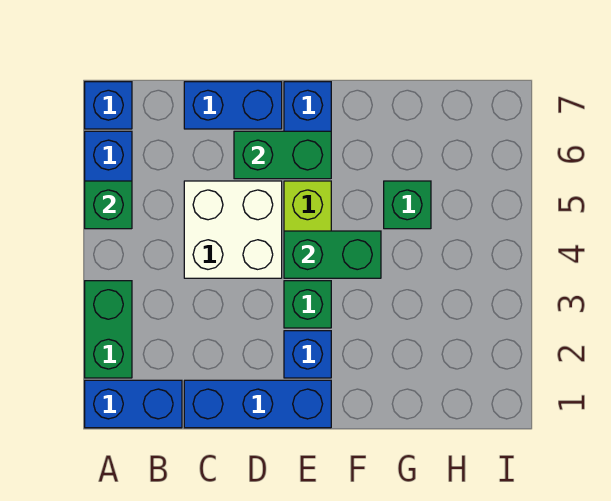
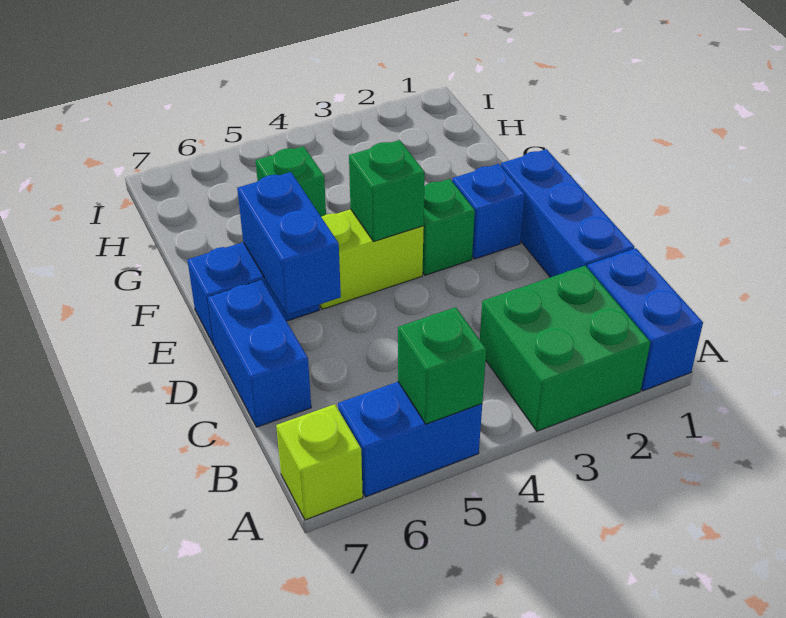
green brick A2:A3 level 1 -> green brick A2:B3 level 1
blue brick A7 level 1 -> lime brick A7 level 1
white brick C4:D5 level 1 -> none
green brick D6:E6 level 2 -> blue brick D6:E6 level 2
green brick E4:F4 level 2 -> green brick E4 level 2

